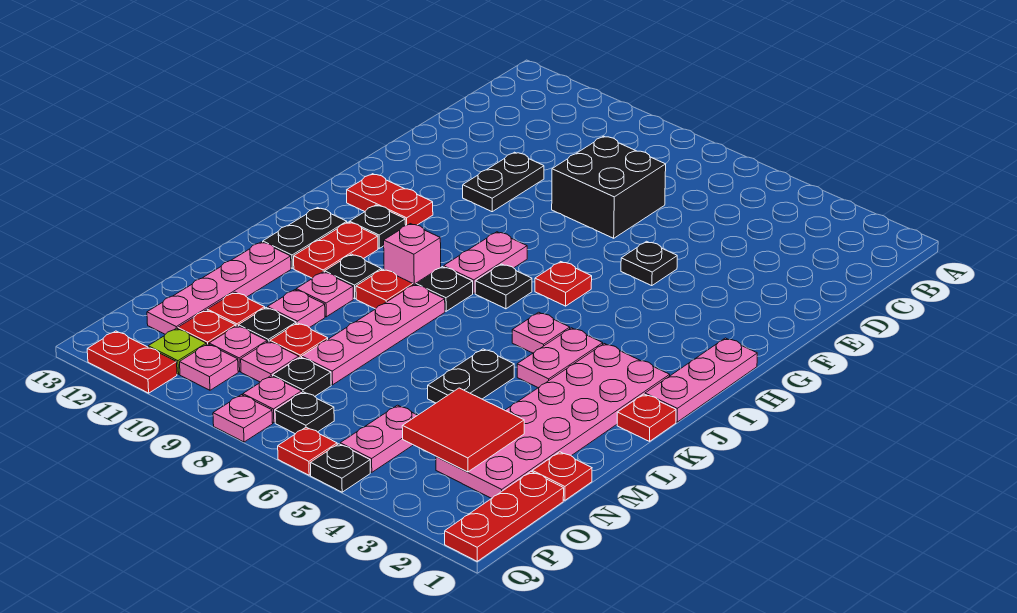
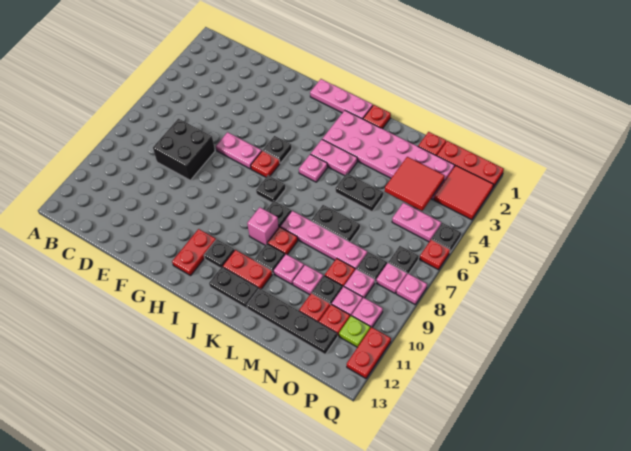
black plate E10:F10 level 1 -> black plate L7:M7 level 1
black plate F5 level 1 -> black plate H5 level 1
pink plate H8:I8 level 1 -> pink plate F6:G6 level 1
pink plate L12:O12 level 1 -> black plate L12:O12 level 1
none -> red tile P2:Q3 level 1

